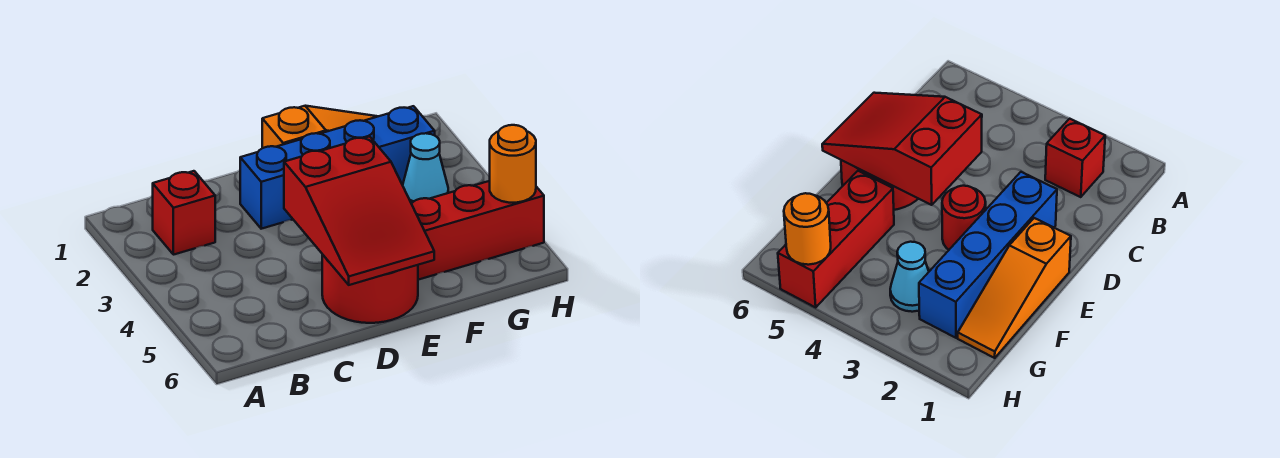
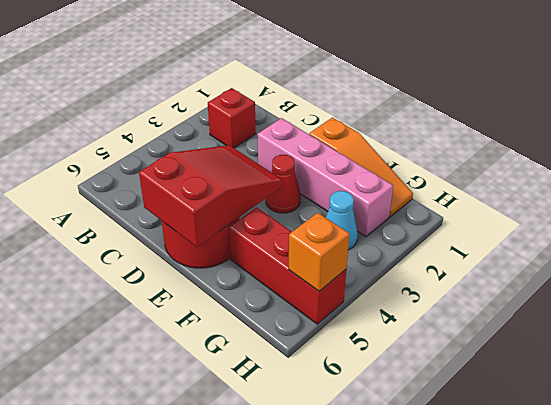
blue brick D2:G2 level 1 -> pink brick D2:G2 level 1
red slope D4:E6 level 2 top 4 -> red slope D4:E6 level 2 top 6
red round brick E3 level 1 -> red cone E3 level 1
orange round brick H5 level 2 -> orange brick H5 level 2

